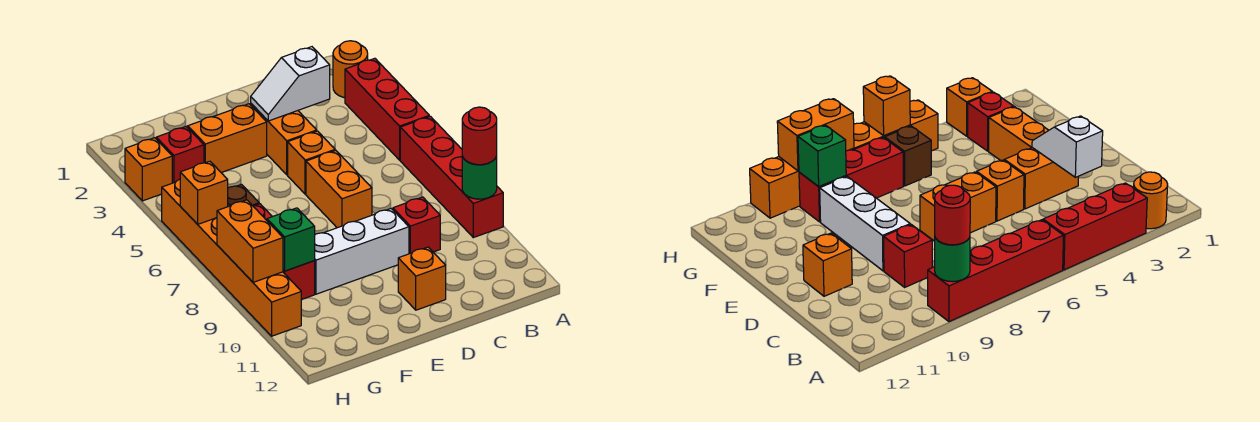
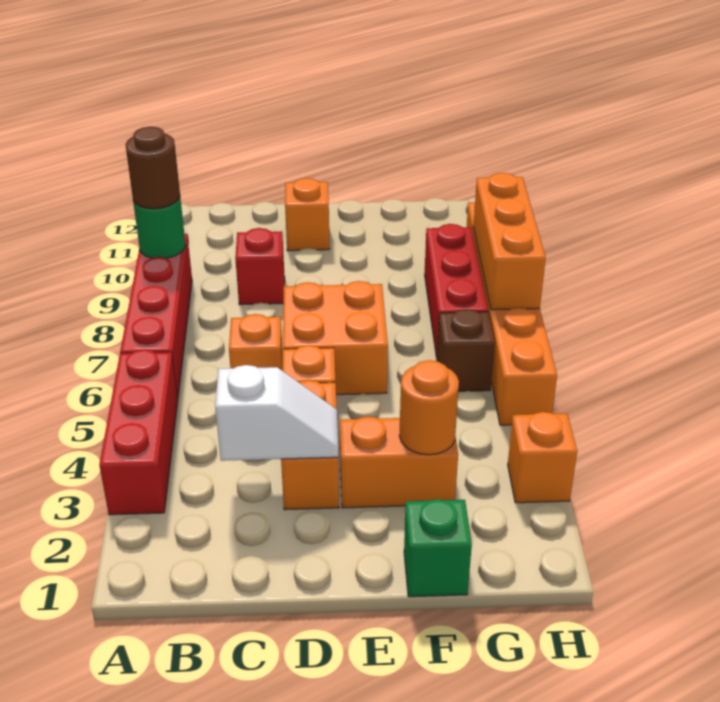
orange round brick A2 level 1 -> orange round brick F3 level 2
red round brick A9 level 3 -> brown round brick A9 level 3
orange brick D6:D7 level 1 -> orange brick D6:E7 level 1
white brick D9:F9 level 1 -> none
red brick G3 level 1 -> none
green brick G9 level 2 -> green brick F1 level 1
orange brick H6 level 2 -> orange brick C6 level 1
orange brick H8:H9 level 2 -> orange brick H7:H9 level 2

